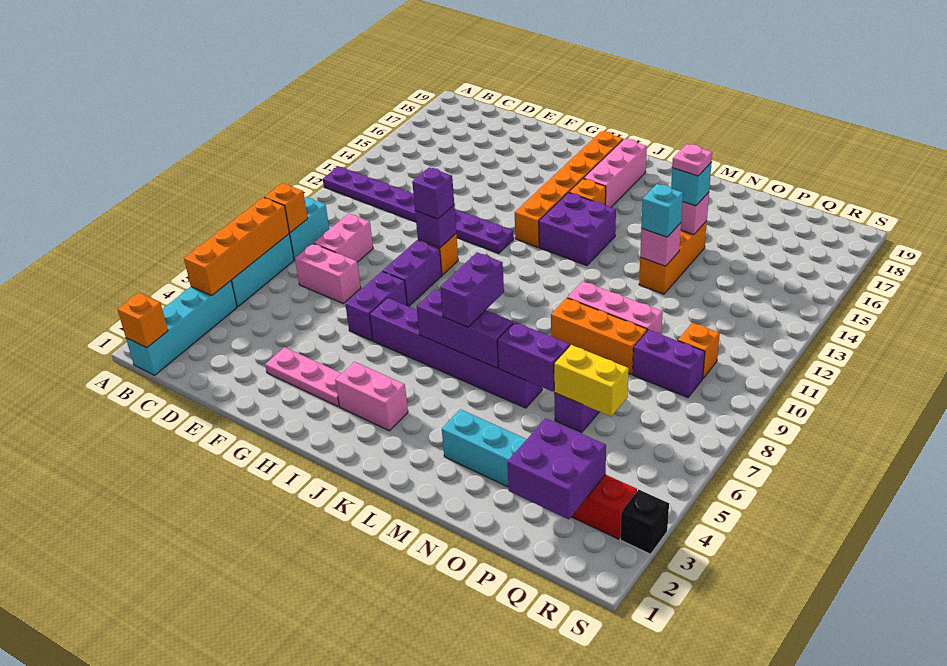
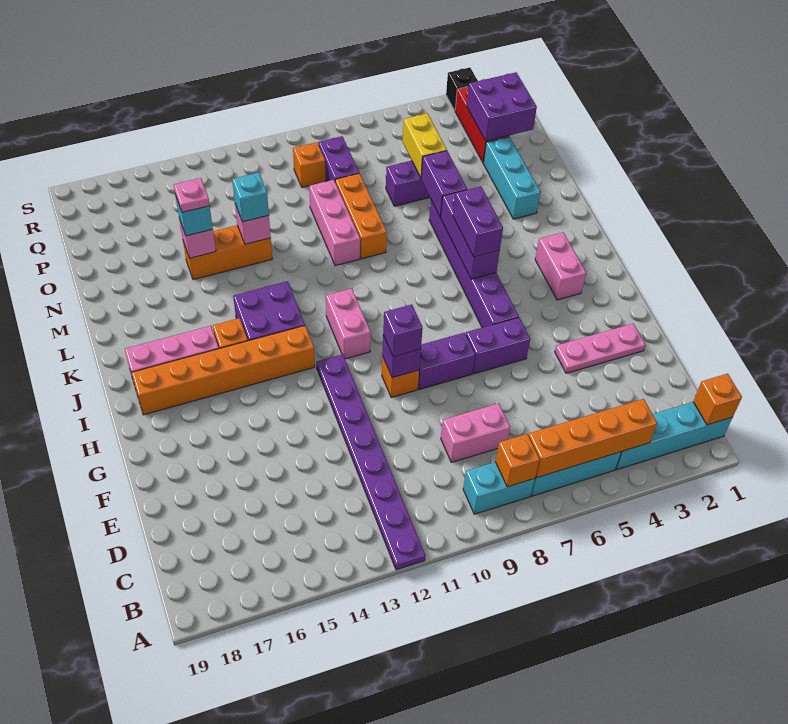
pink brick D7:E7 level 1 -> pink brick I11:J11 level 1
pink plate F3:H3 level 1 -> pink plate F2:F4 level 1
purple brick K6:K7 level 3 -> purple brick J6:K6 level 3

